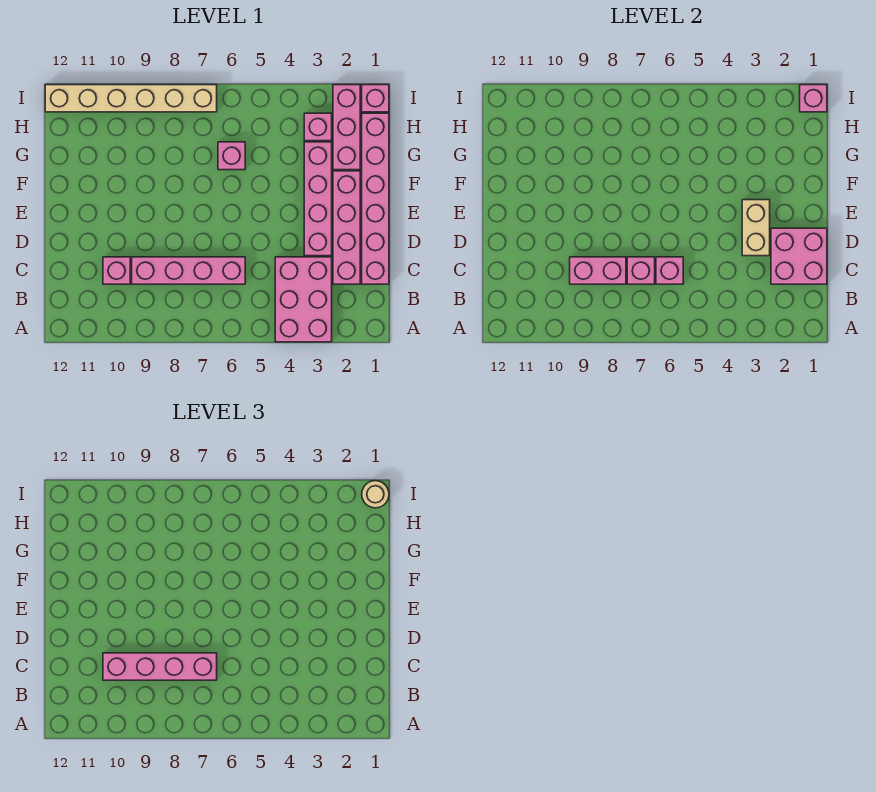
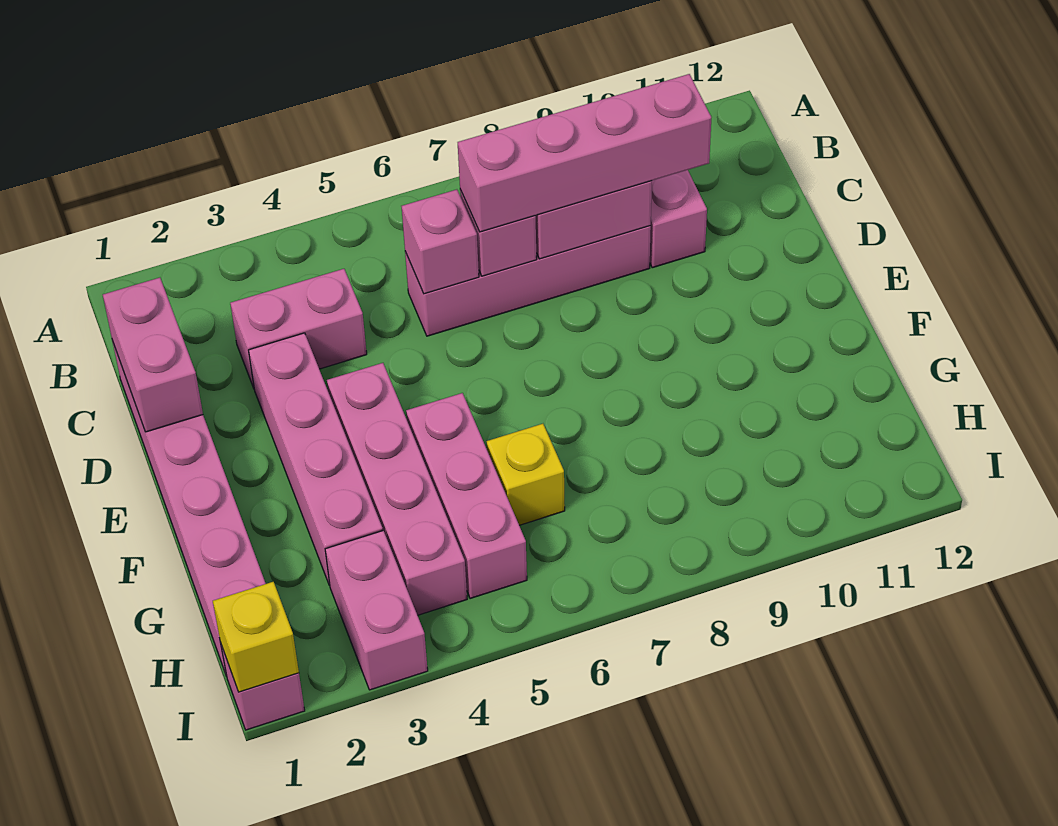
pink brick A3:C4 level 1 -> pink brick C3:C4 level 1
pink brick C1:D2 level 2 -> pink brick C1:D1 level 2
pink brick C2:F2 level 1 -> pink brick E4:H4 level 1
tan brick D3:E3 level 2 -> none
pink brick G2:I2 level 1 -> pink brick F5:H5 level 1
pink brick G6 level 1 -> yellow brick G6 level 1
pink brick H3 level 1 -> pink brick H3:I3 level 1
pink brick I1 level 2 -> yellow brick I1 level 2
tan round brick I1 level 3 -> none
tan brick I7:I12 level 1 -> none

